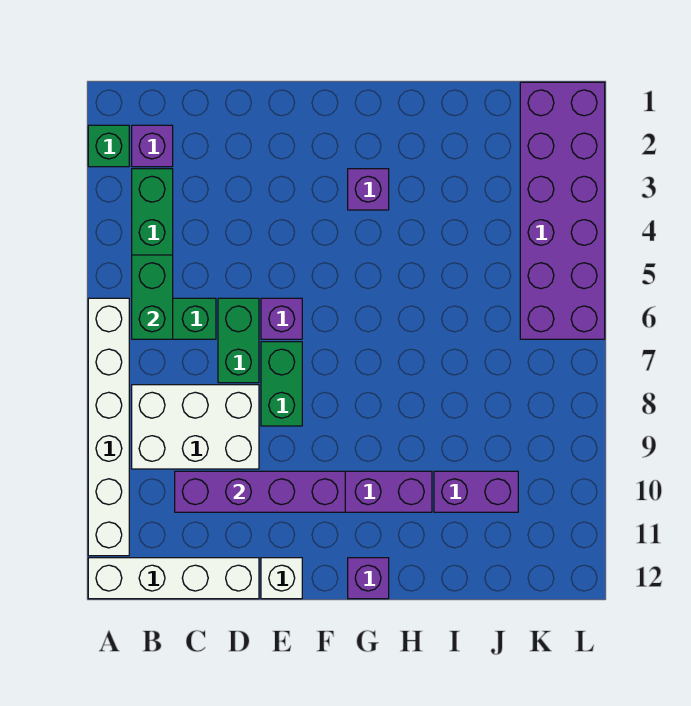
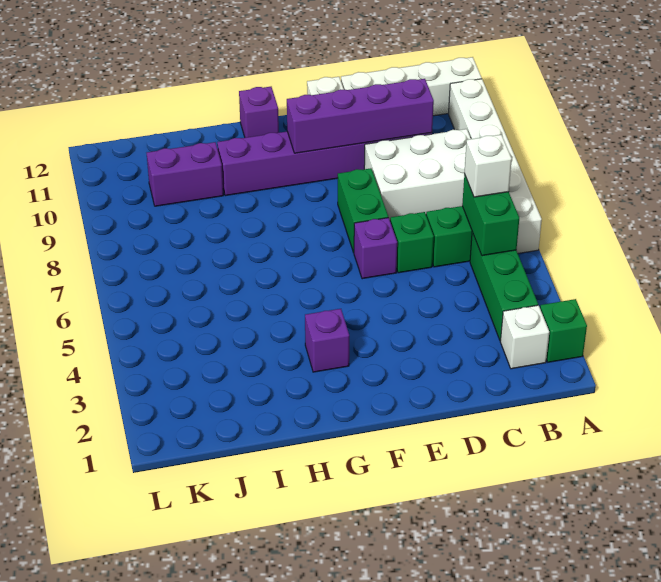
purple brick B2 level 1 -> white brick B2 level 1
none -> white brick B6 level 3
green brick D6:D7 level 1 -> green brick D6 level 1
purple brick K1:L6 level 1 -> none

